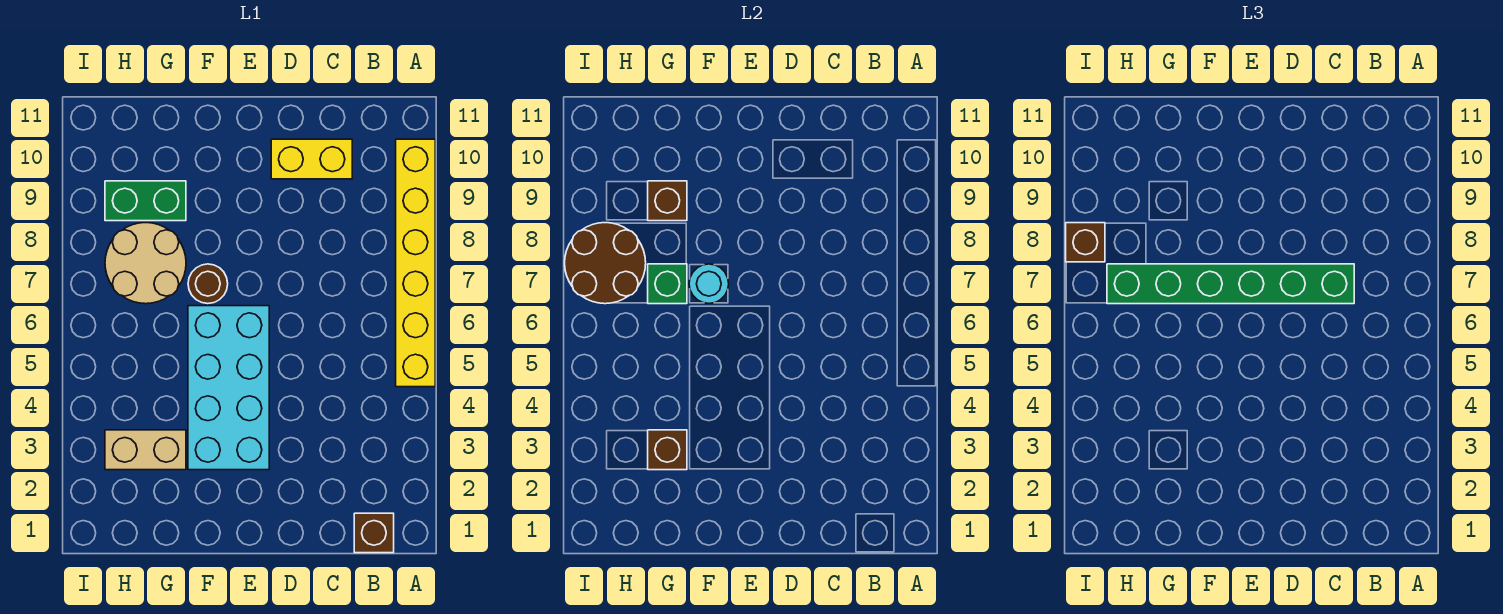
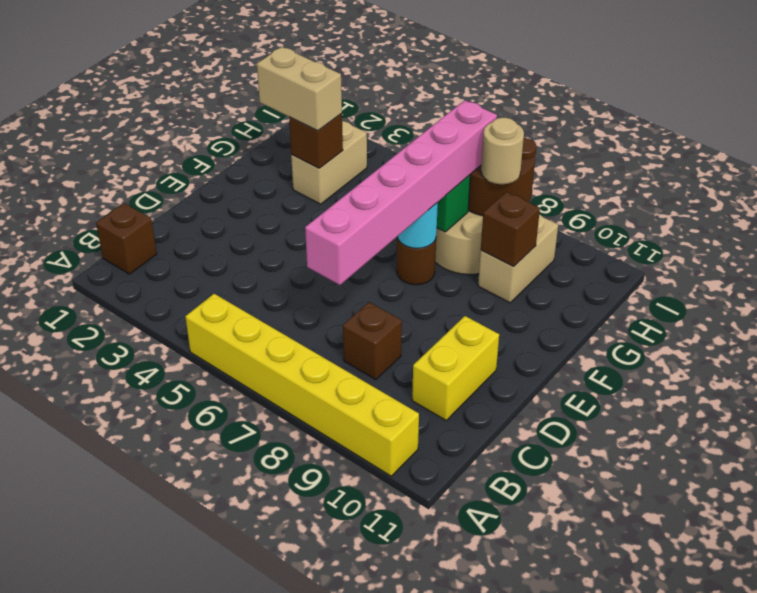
green brick C7:H7 level 3 -> pink brick C7:H7 level 3
cyan brick E3:F6 level 1 -> none
none -> tan brick G2:G3 level 3
green brick G9:H9 level 1 -> tan brick G9:H9 level 1
none -> tan round brick H8 level 3
brown brick I8 level 3 -> brown brick C8 level 1

